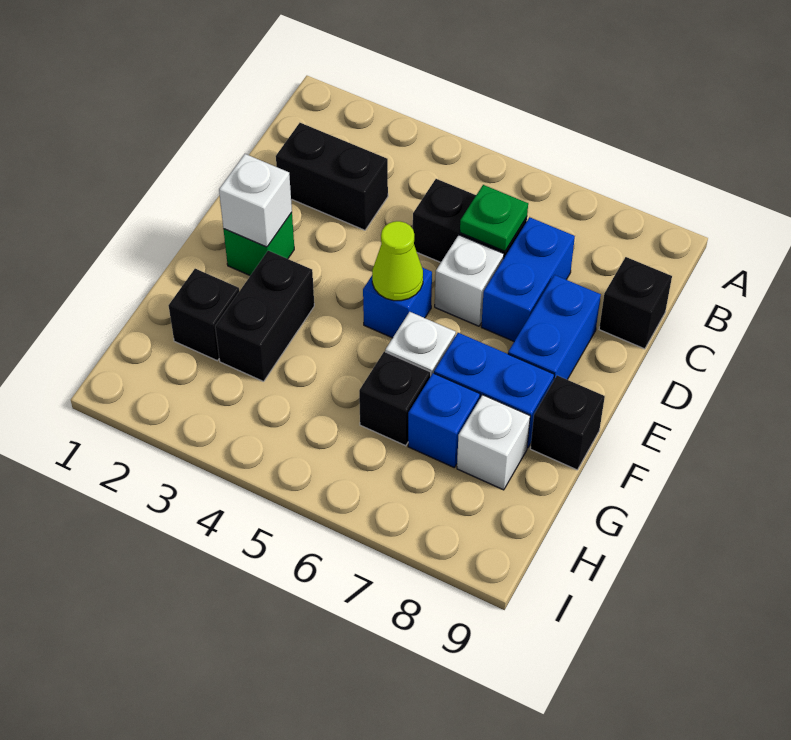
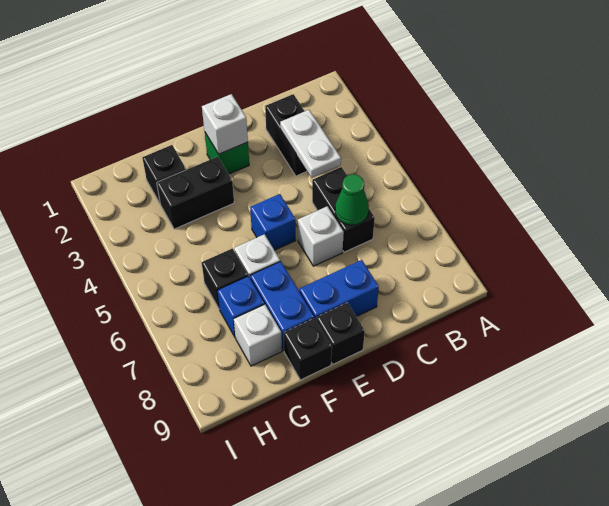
none -> white plate C3:C4 level 2
green plate C6 level 2 -> green cone C6 level 2
blue brick C7:D7 level 1 -> none
black brick C9 level 1 -> black brick E9 level 1
lime cone E5 level 2 -> none

